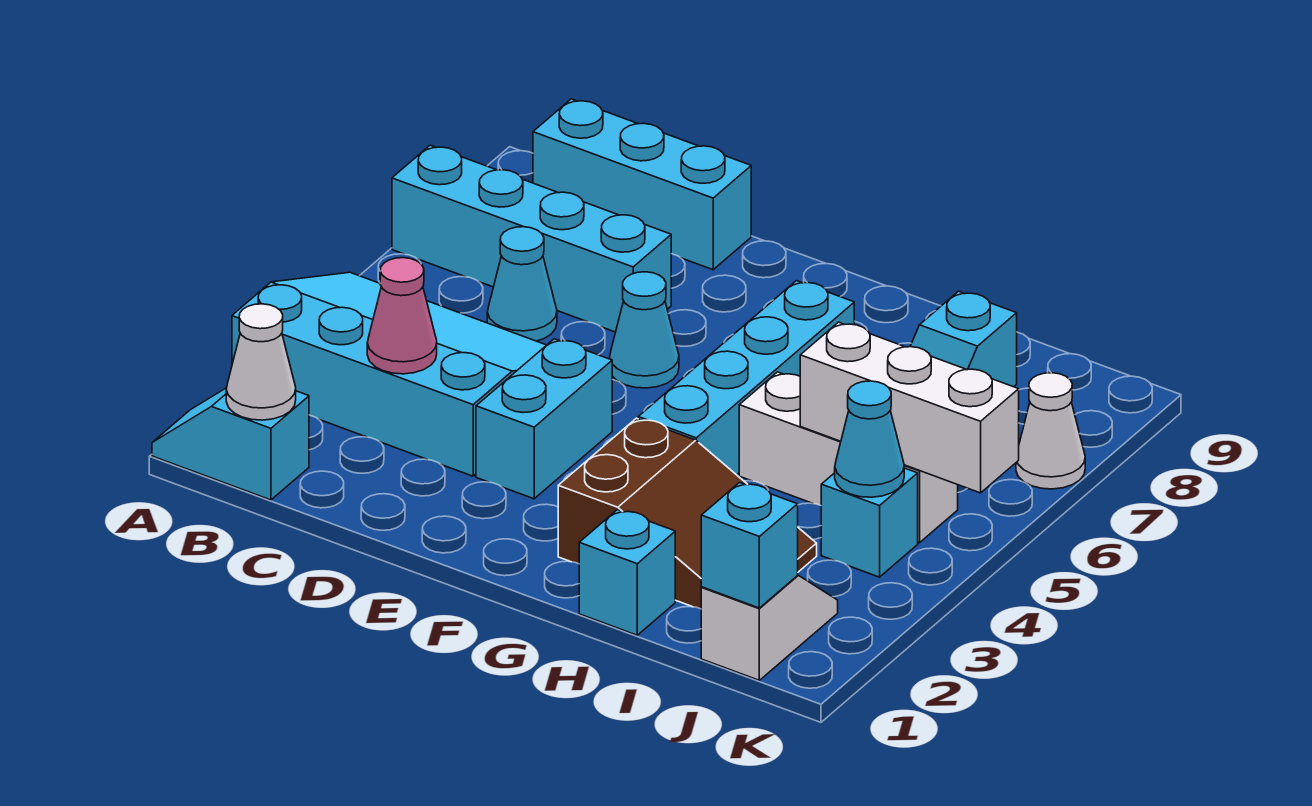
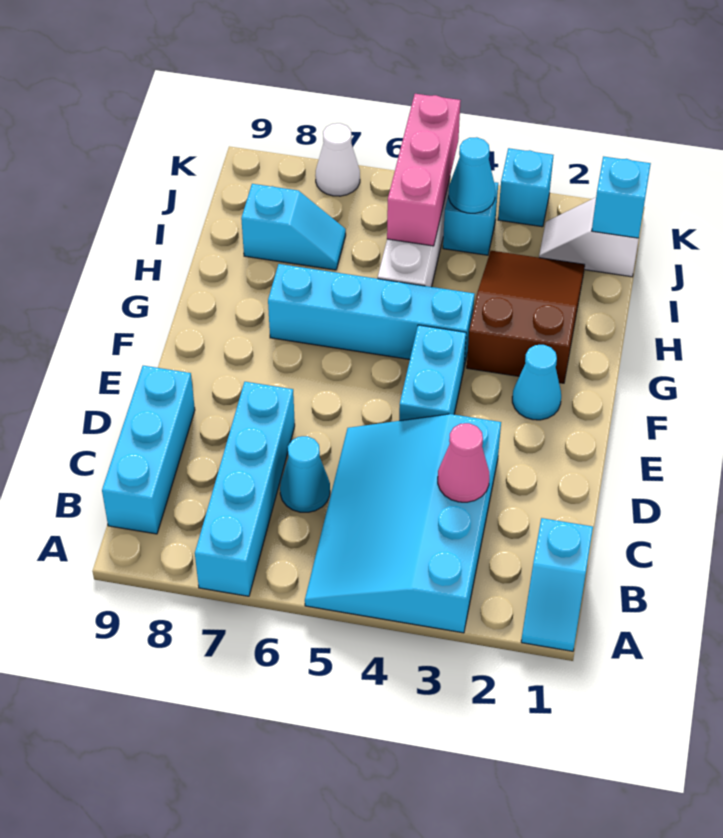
white cone B1 level 2 -> none
cyan brick E3:E4 level 1 -> cyan brick E4:F4 level 1
cyan cone E6 level 1 -> cyan cone F2 level 1
cyan brick H1 level 1 -> cyan brick K3 level 1
white brick I5:K5 level 2 -> pink brick I5:K5 level 2

